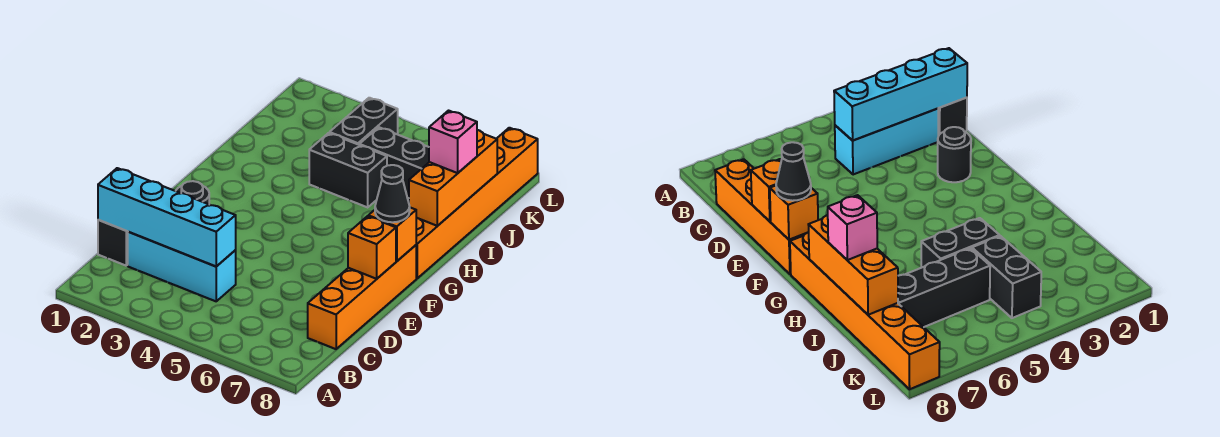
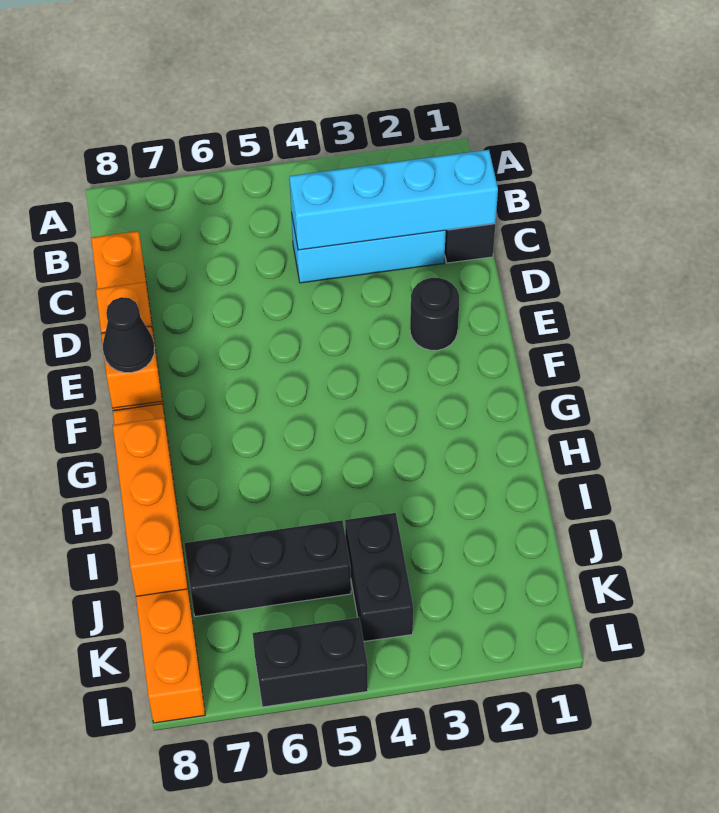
black brick I4:I5 level 1 -> black brick L5:L6 level 1
pink brick I8 level 3 -> none

